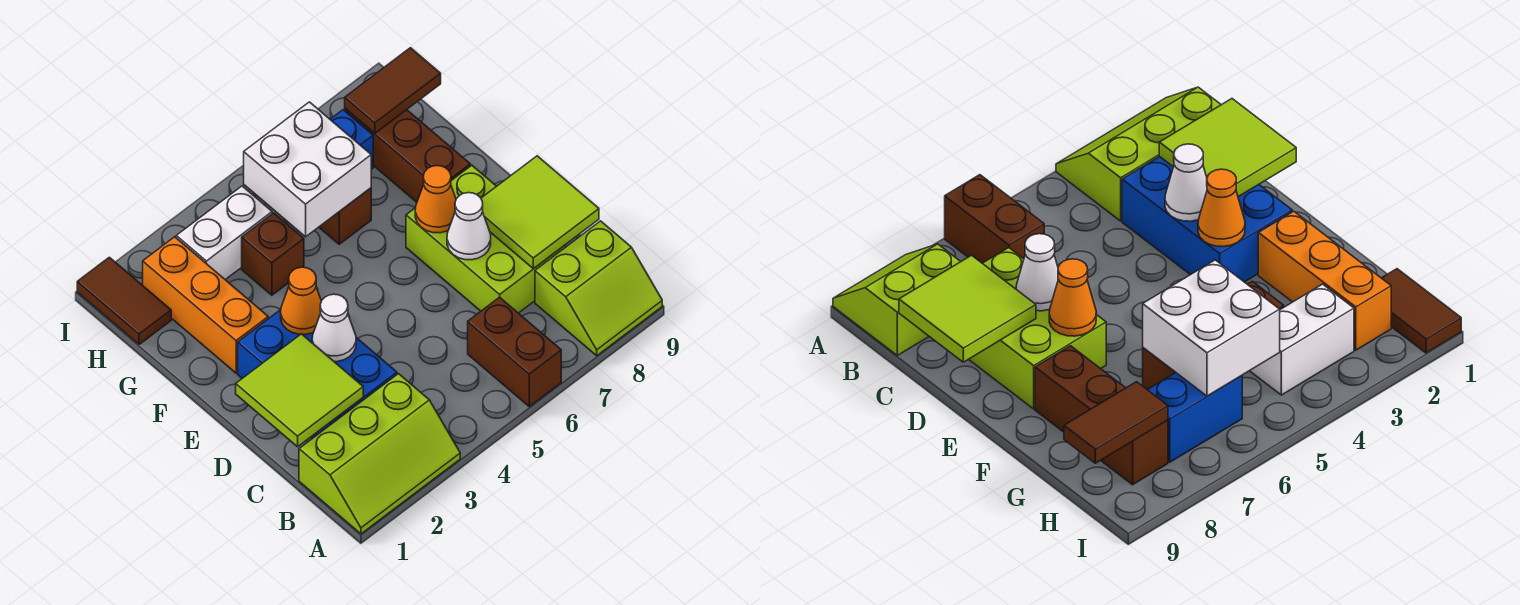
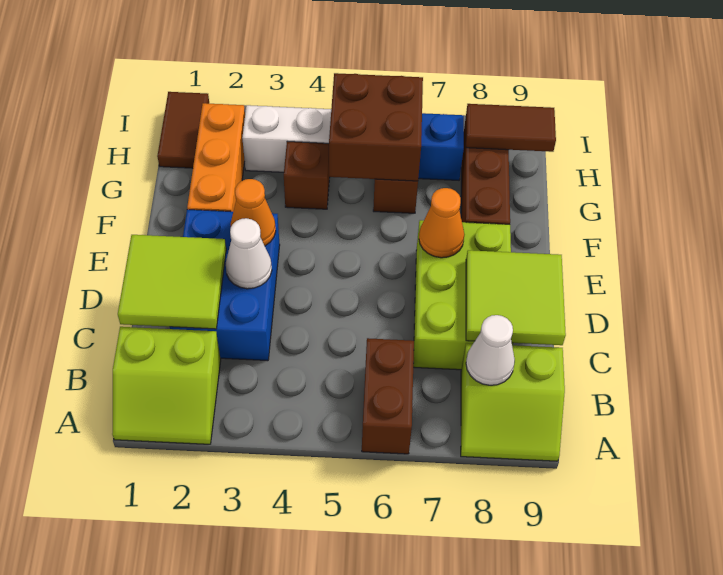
lime slope A1:B3 level 1 top B -> lime slope A1:B2 level 1 top B
white cone D7 level 2 -> white cone B8 level 2
white brick G5:H6 level 2 -> brown brick G5:H6 level 2

